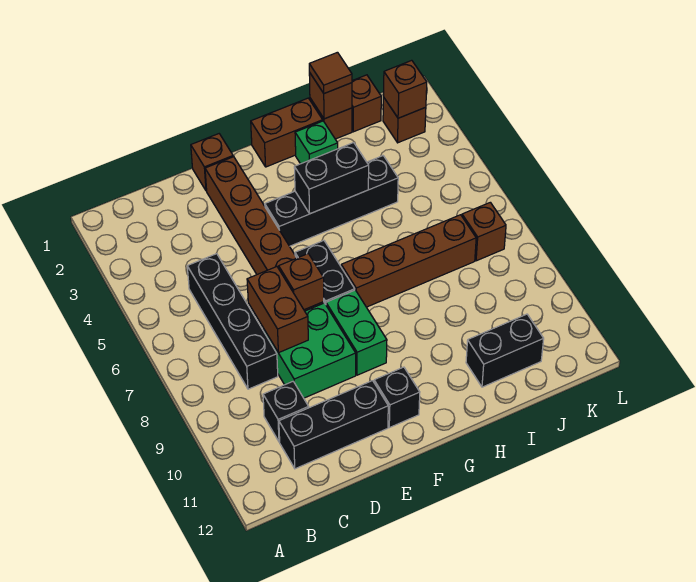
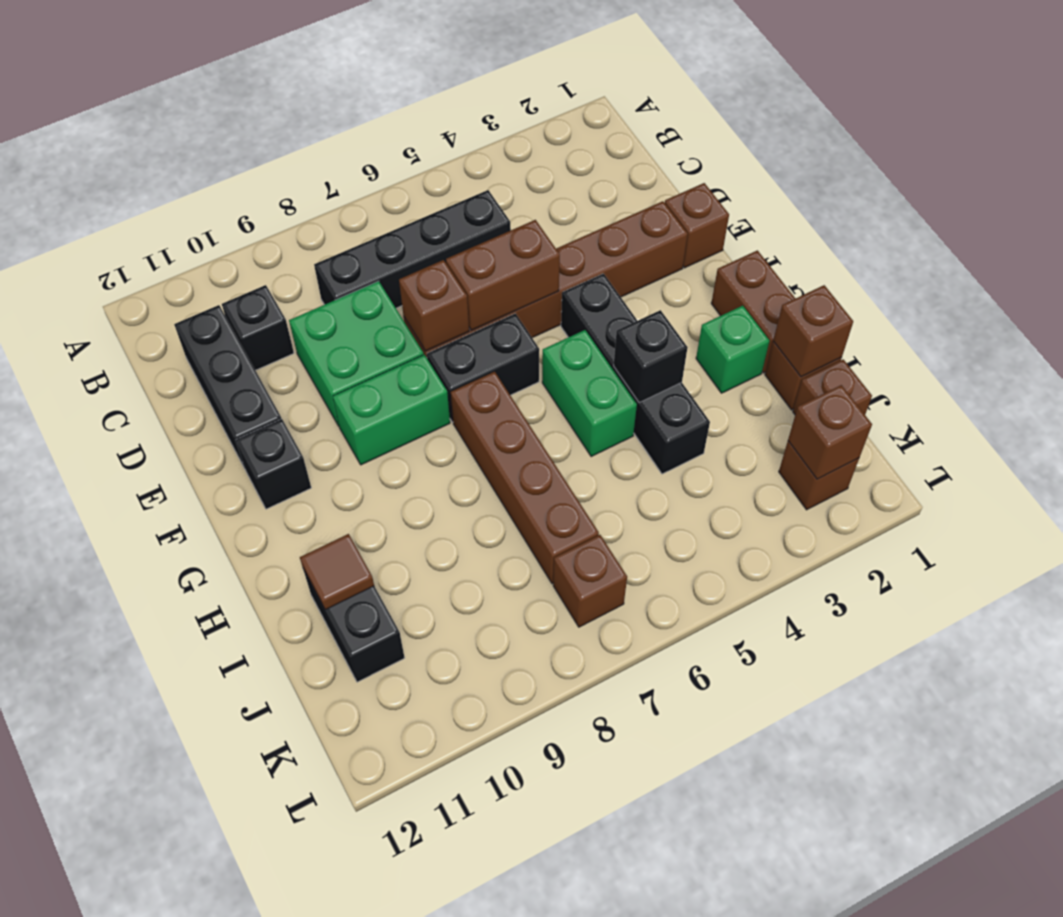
brown brick D7:D8 level 2 -> brown brick E5:E6 level 2
black brick G4:H4 level 2 -> black brick H4 level 2
none -> green brick G5:H5 level 1
brown tile I1 level 3 -> brown tile I11 level 2

